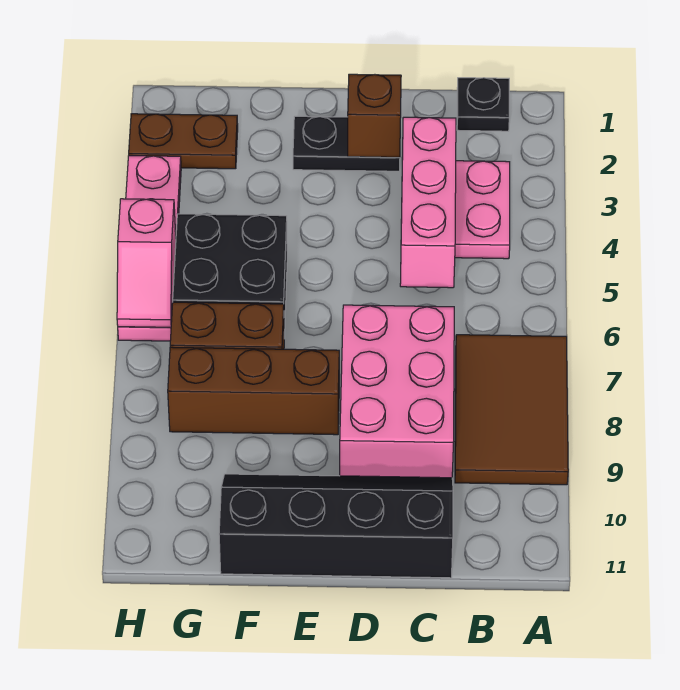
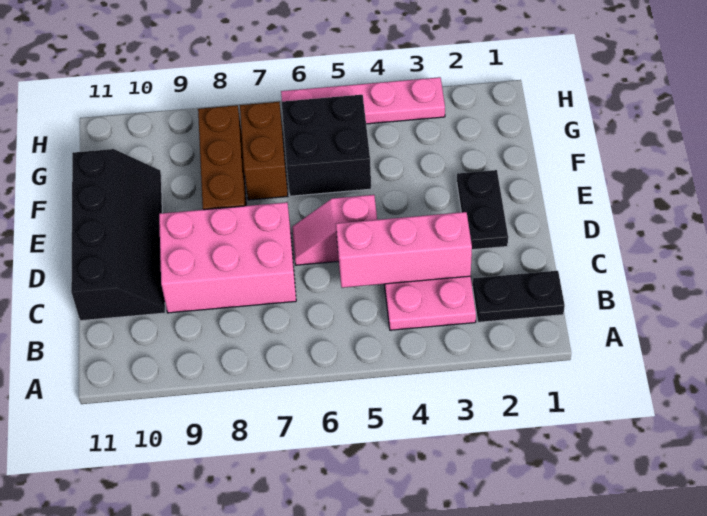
brown tile A7:B9 level 1 -> none
black plate B1 level 1 -> black plate B1:B2 level 1
brown brick D2 level 2 -> none
brown plate G2:H2 level 1 -> none
pink slope H5:H6 level 2 top 5 -> pink slope D5:D6 level 1 top 5

